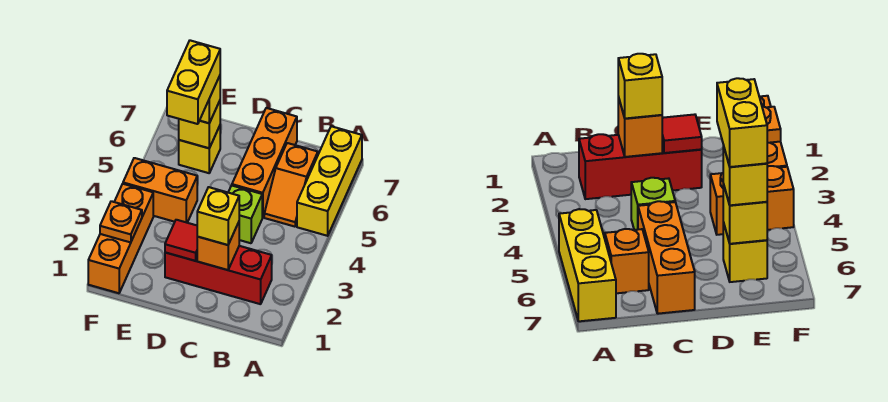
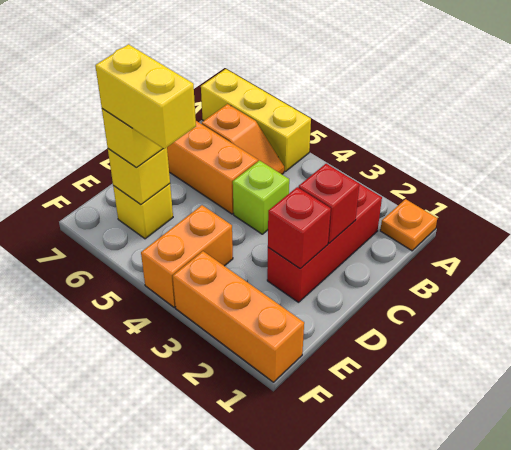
orange brick C2 level 2 -> red brick C2 level 2
yellow brick C2 level 3 -> none
red tile D2 level 2 -> red brick D2 level 2
orange plate F2 level 2 -> orange plate A1 level 1

